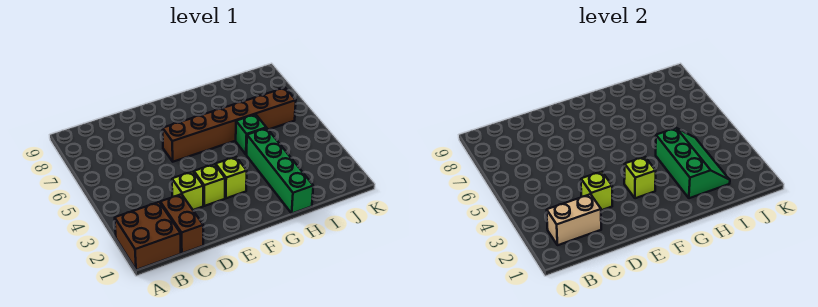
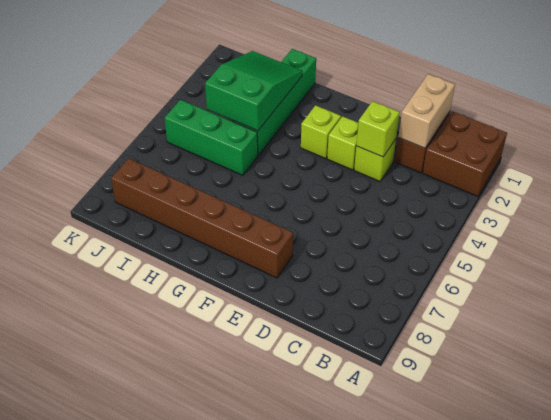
tan brick B2:C2 level 2 -> tan brick C1:C2 level 2
brown brick E6:J6 level 1 -> brown brick E8:J8 level 1
lime brick F3 level 2 -> none
green slope H2:I4 level 2 top H -> green slope H2:I4 level 2 top 4
green brick H5 level 1 -> green brick H5:J5 level 1

